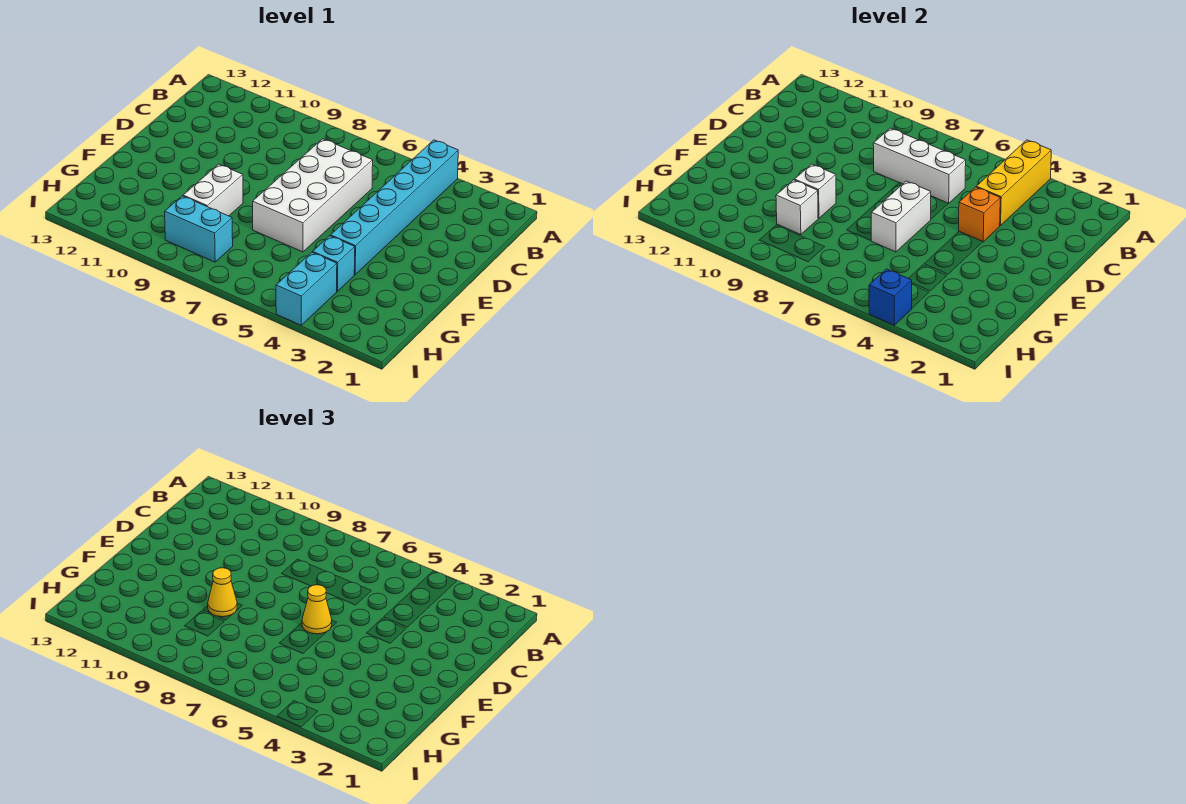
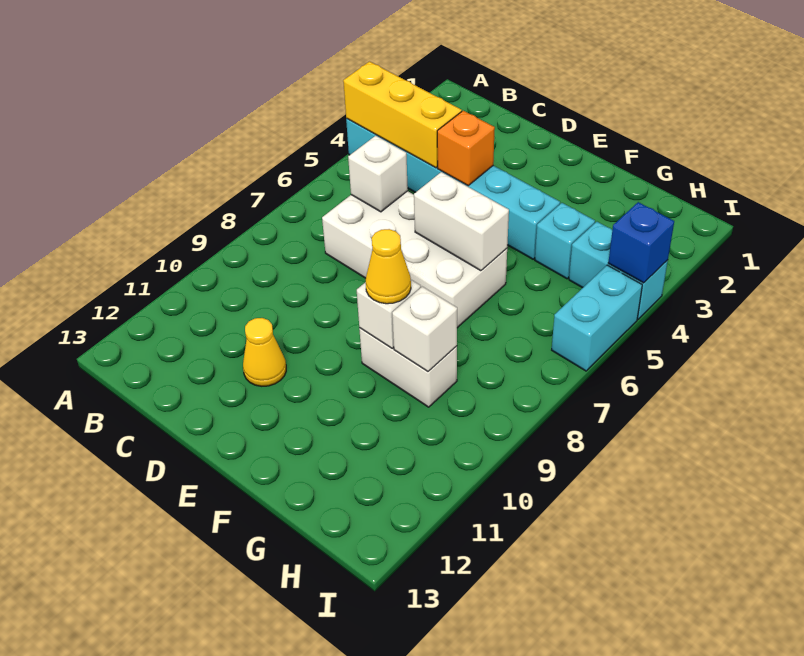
white brick C6:C8 level 2 -> white brick C6 level 2
yellow cone E6 level 3 -> yellow cone D11 level 1
cyan brick H8:H9 level 1 -> cyan brick I5:I6 level 1

